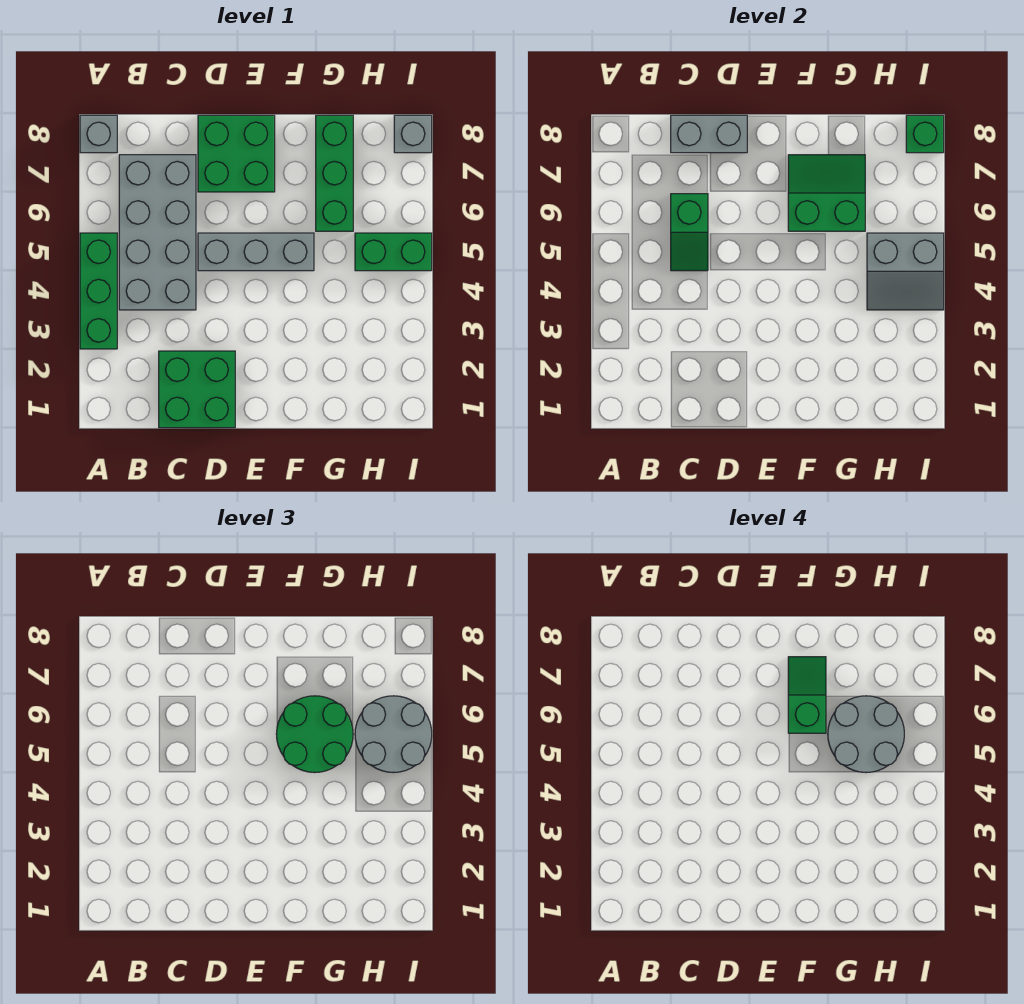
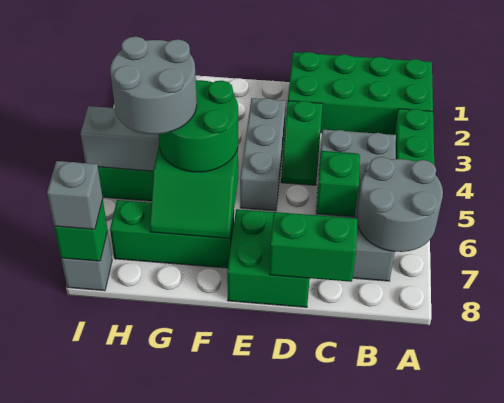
grey brick A8 level 1 -> grey brick I8 level 3
green brick C1:D2 level 1 -> green brick A1:D2 level 1
grey brick C8:D8 level 2 -> green brick C8:D8 level 2
grey brick D5:F5 level 1 -> grey brick E3:E5 level 1
green slope F6:F7 level 4 top 6 -> green slope D3:D4 level 1 top 3
green brick G6:G8 level 1 -> green brick F7:H7 level 1
grey round brick H5:I6 level 3 -> grey round brick A6:B7 level 2

